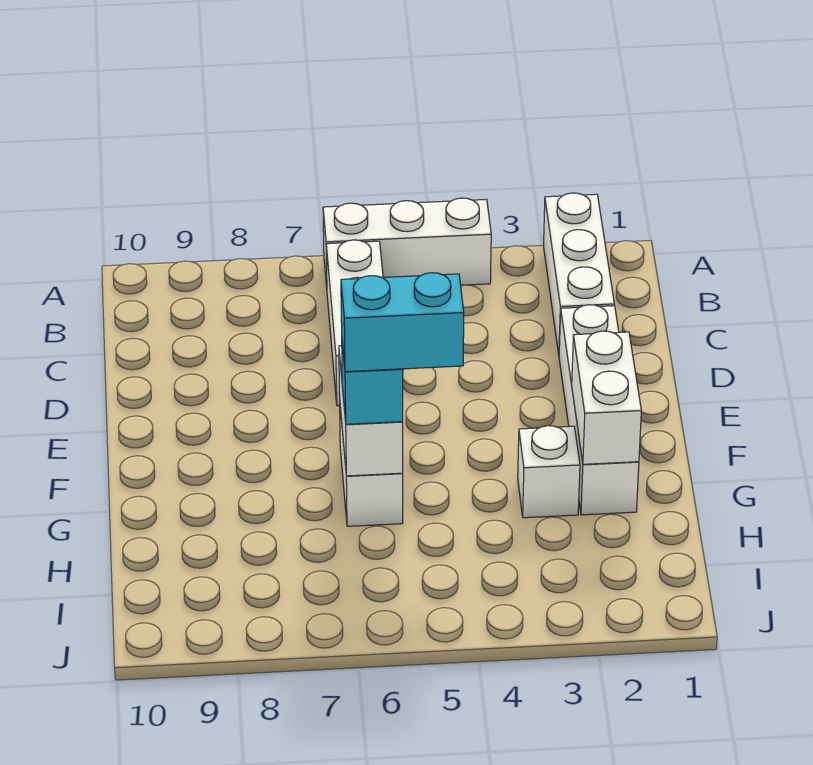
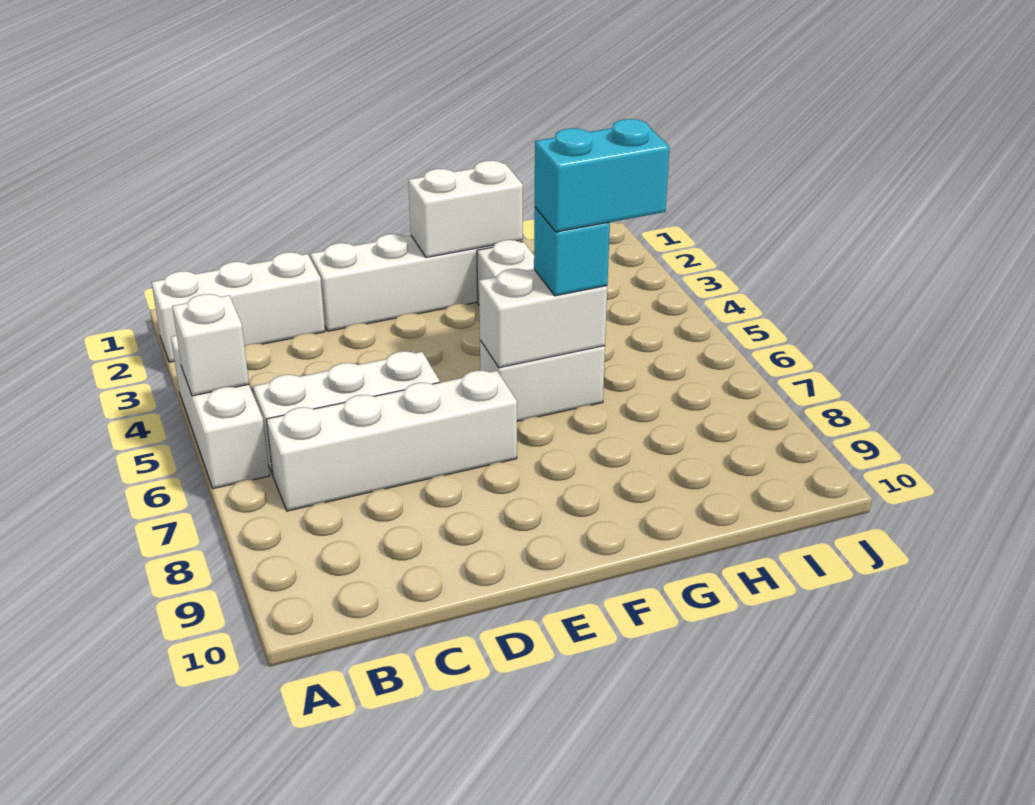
none -> white brick A5 level 2
none -> white brick B7:E7 level 1
cyan brick G5:G6 level 4 -> cyan brick G6:H6 level 4

